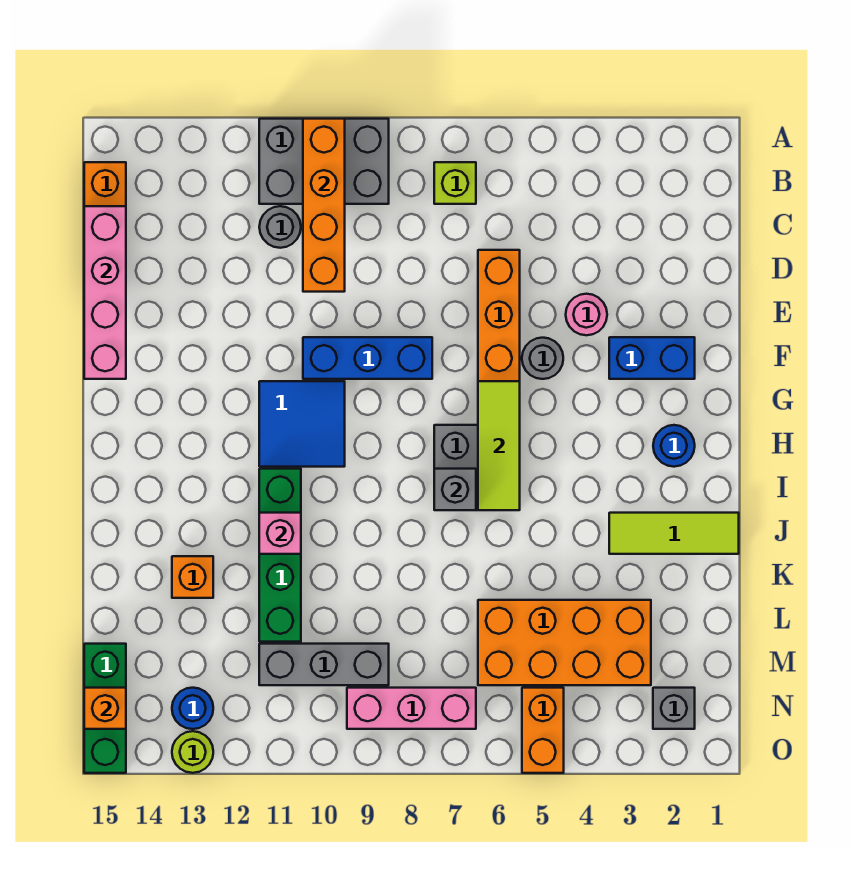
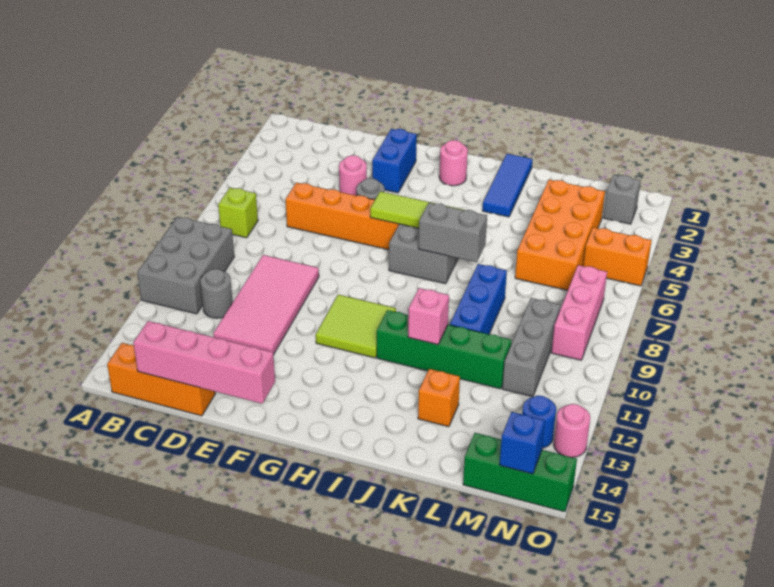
orange brick A10:D10 level 2 -> none
none -> pink tile D9:E12 level 1
blue brick F8:F10 level 1 -> blue brick K8:K10 level 1
blue tile G10:H11 level 1 -> lime tile G10:H11 level 1
blue round brick H2 level 1 -> pink round brick H2 level 1
grey brick I7 level 2 -> grey brick I7:J7 level 2
lime tile J1:J3 level 1 -> blue tile J1:J3 level 1
orange brick N15 level 2 -> blue brick N15 level 2
lime round brick O13 level 1 -> pink round brick O13 level 1

